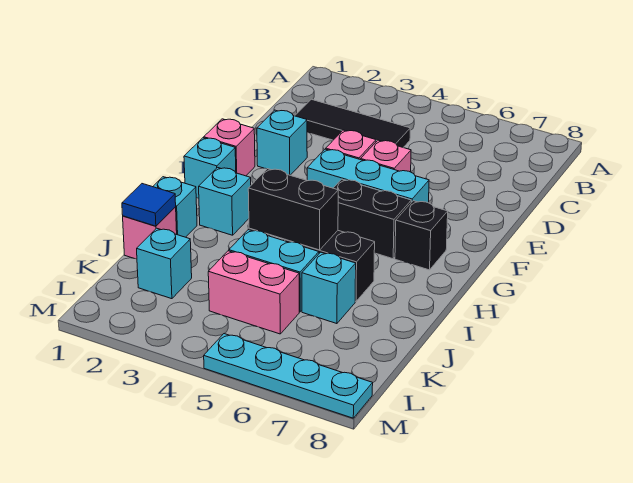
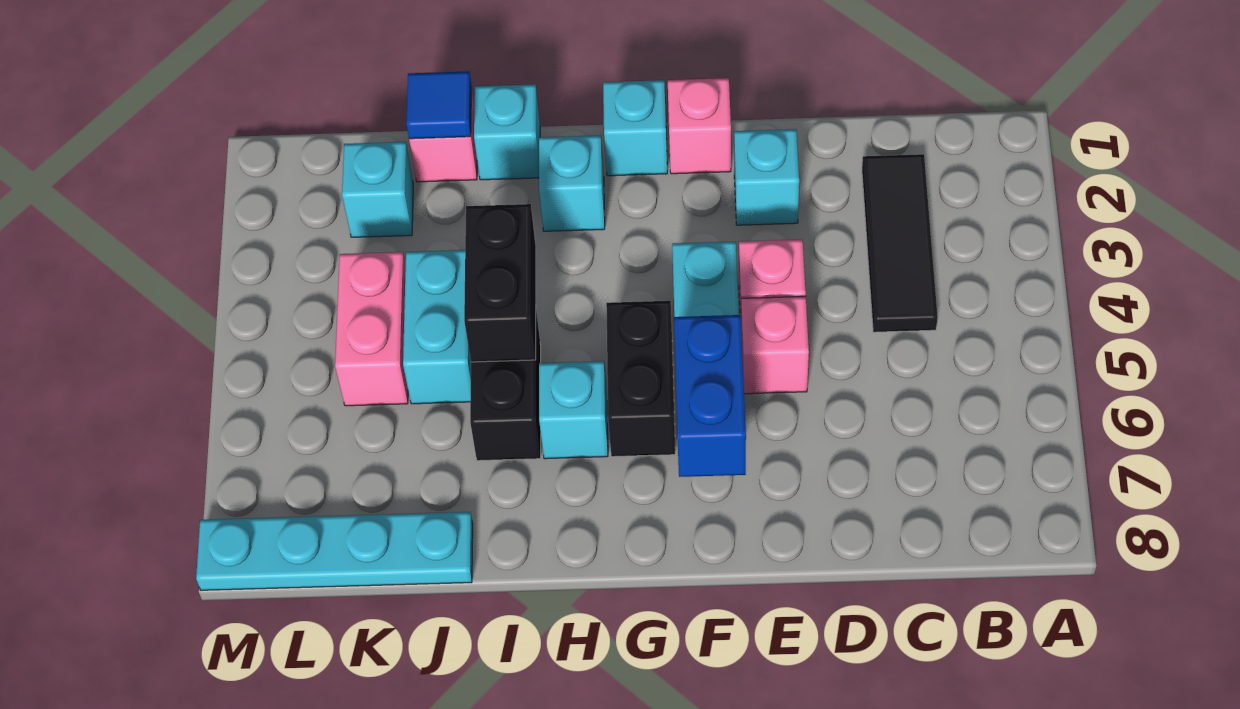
none -> blue brick F6:F7 level 2
black brick G7 level 1 -> none
cyan brick J6 level 1 -> cyan brick H6 level 1
cyan plate M5:M8 level 1 -> cyan plate J8:M8 level 1

